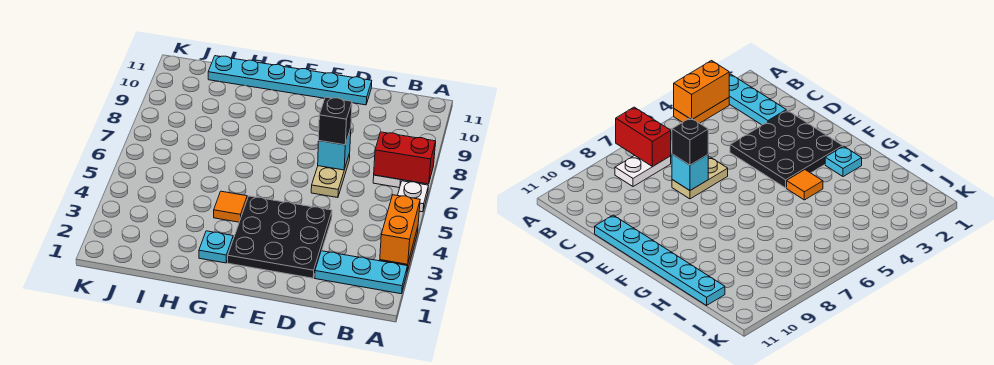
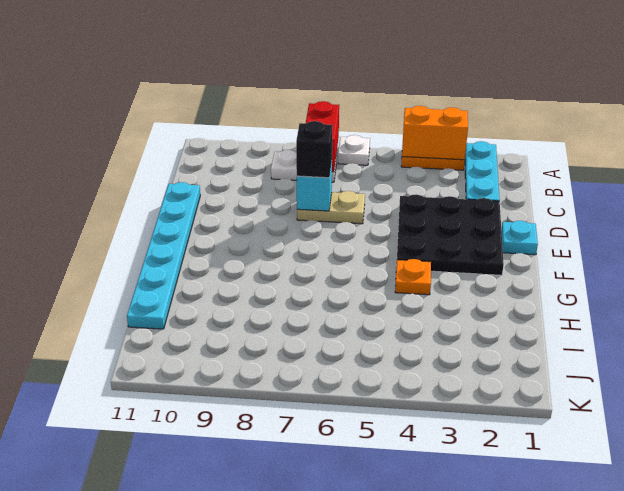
cyan plate G2 level 1 -> cyan plate E1 level 1
orange tile G4 level 1 -> orange plate G4 level 1

